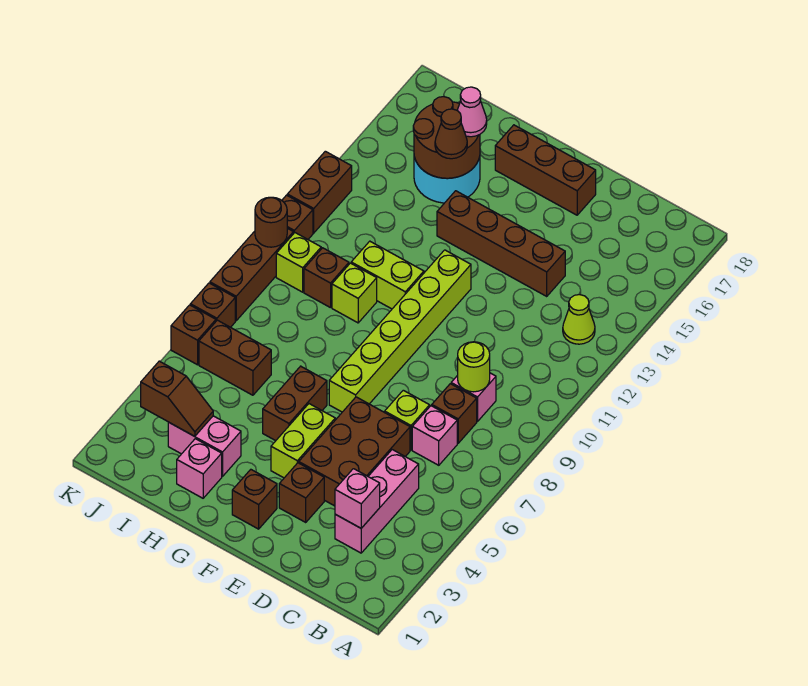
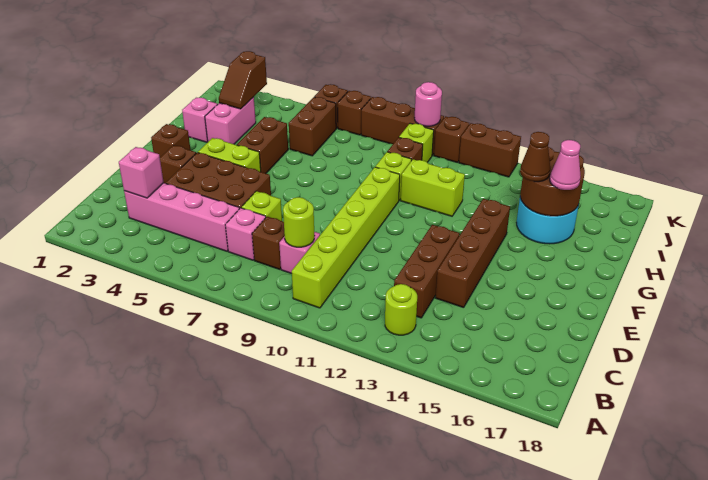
lime cone B13 level 1 -> lime round brick B13 level 1
pink brick C3:C5 level 1 -> pink brick C3:C6 level 1
brown brick E17:G17 level 1 -> brown brick C13:E13 level 1
lime brick F7:F12 level 1 -> lime brick B10:G10 level 1
brown brick G5:G6 level 1 -> brown brick G5:H5 level 1
lime brick G11:H11 level 1 -> lime brick H11:H12 level 1
brown round brick K10 level 2 -> pink round brick K10 level 2

